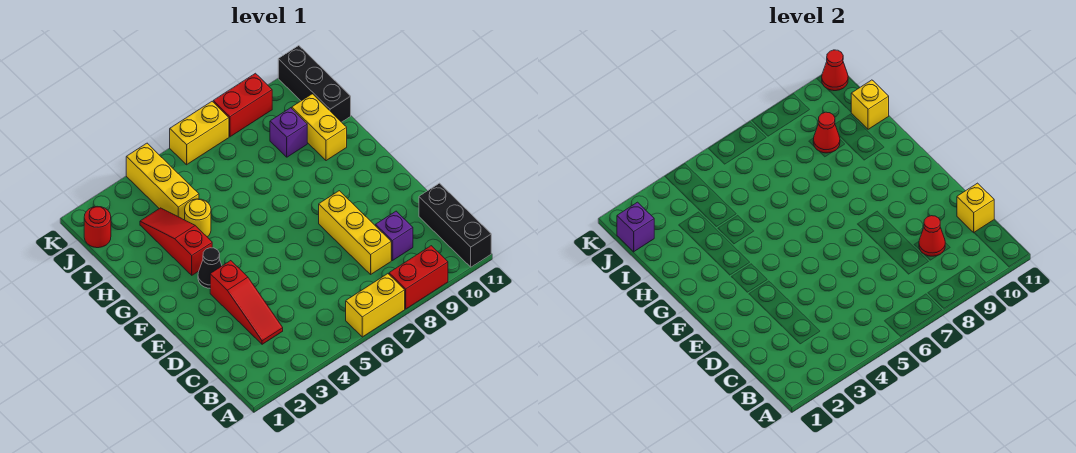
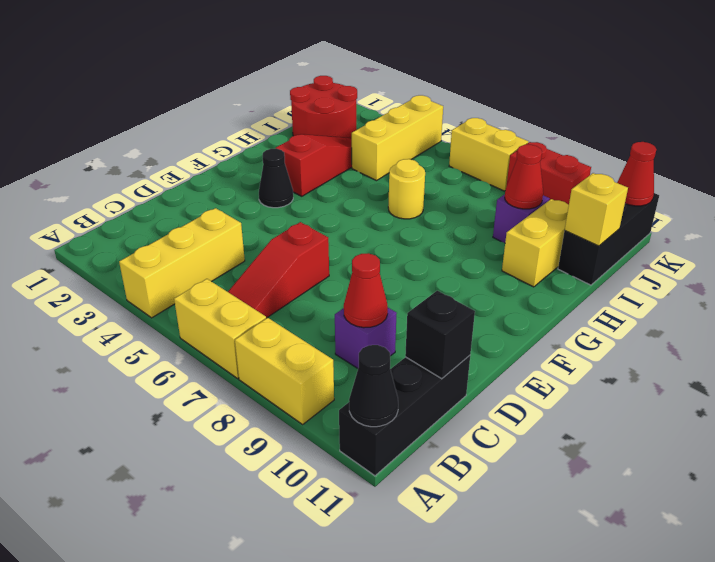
red brick A8:A9 level 1 -> yellow brick A8:A9 level 1
none -> black cone A11 level 2
red slope C3:E3 level 1 top E -> red slope B6:D6 level 1 top D
yellow brick C8:E8 level 1 -> yellow brick A4:C4 level 1
yellow brick C11 level 2 -> black brick C11 level 2
yellow round brick H4 level 1 -> yellow round brick H6 level 1
red round brick J1 level 1 -> red round brick I1:J2 level 1
purple brick J1 level 2 -> none

